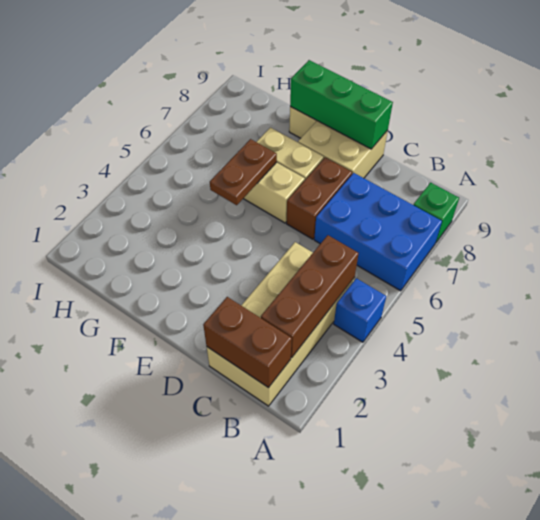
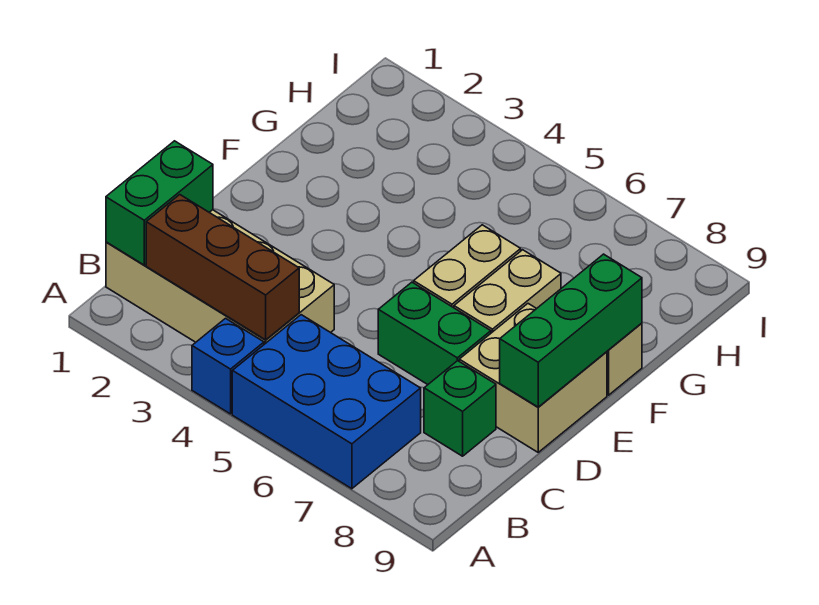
blue brick A6:C7 level 1 -> blue brick A5:B7 level 1
green brick A8 level 1 -> green brick C8 level 1
brown brick B1:C1 level 2 -> green brick B1:C1 level 2
brown brick D6:D7 level 1 -> green brick D6:D7 level 1
brown plate F5:F6 level 2 -> none

